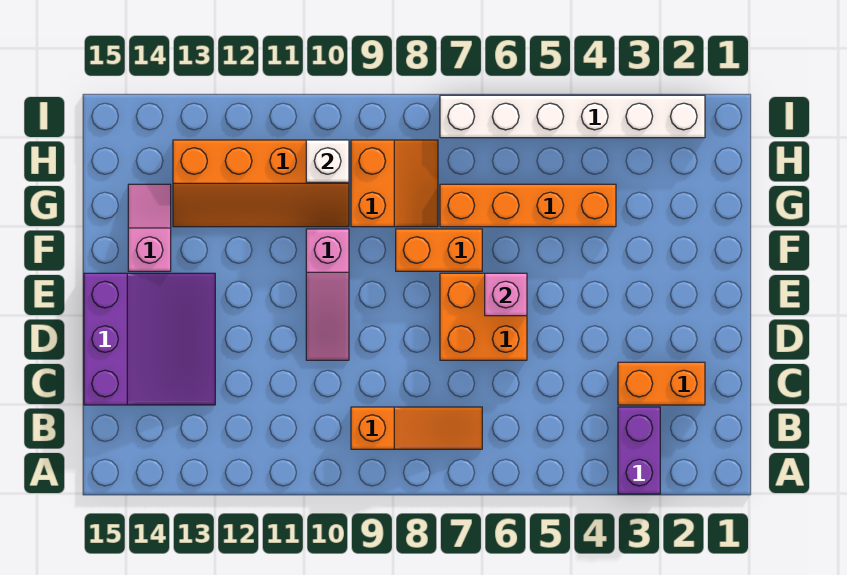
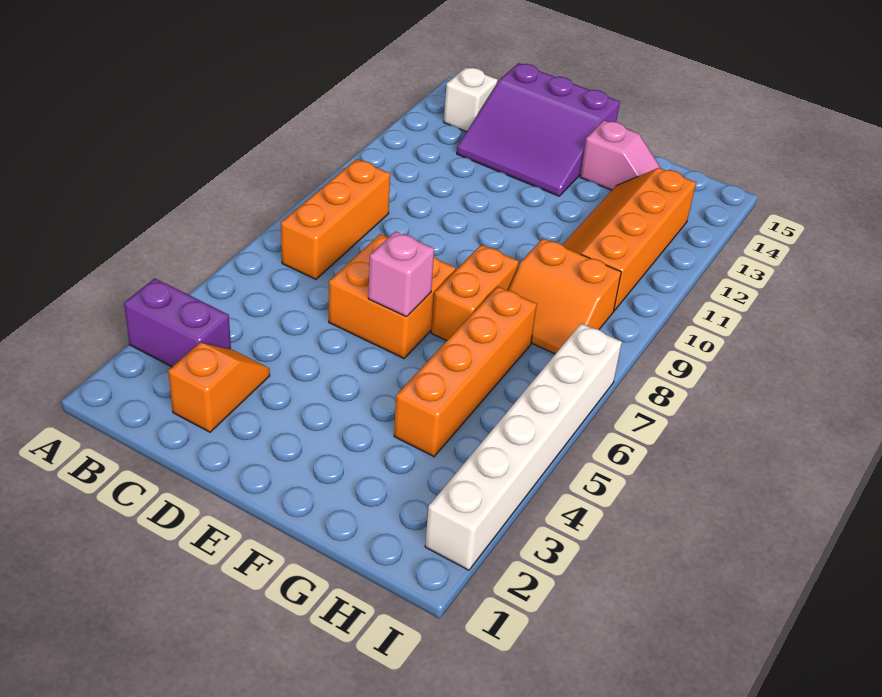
orange slope B7:B9 level 1 top 9 -> orange brick B7:B9 level 1
orange brick C2:C3 level 1 -> orange slope C2:C3 level 1 top 2
pink slope D10:F10 level 1 top F -> none
white brick H10 level 2 -> white brick B14 level 1

